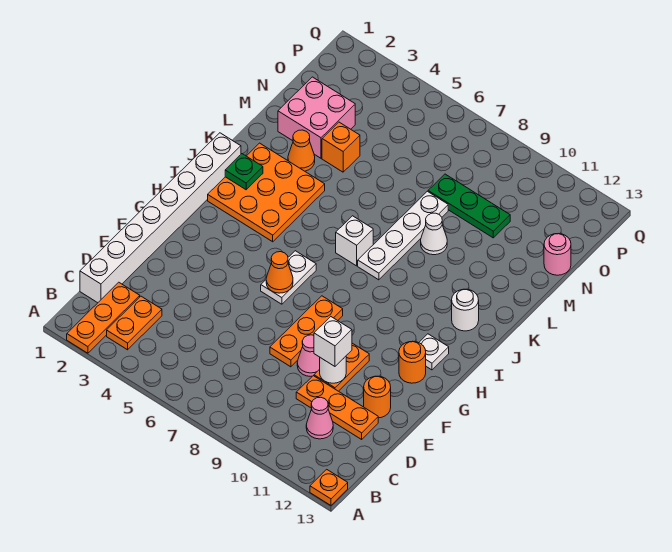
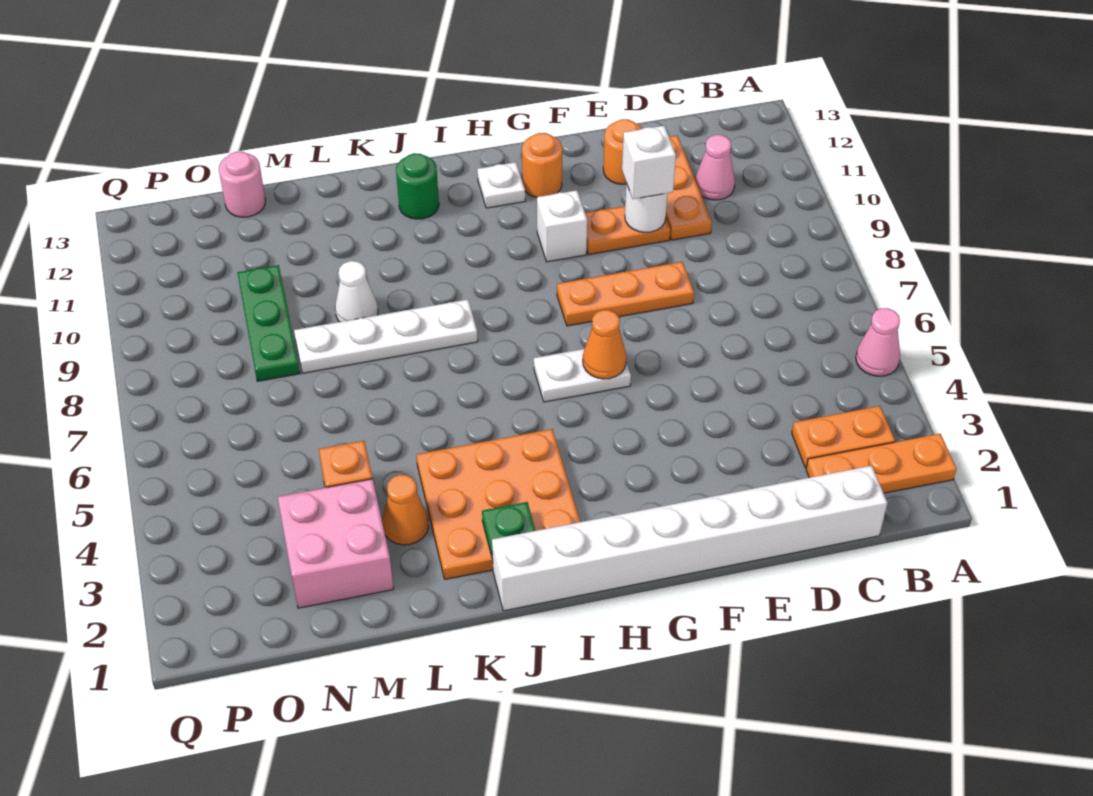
orange plate A13 level 1 -> none
pink cone E9 level 1 -> pink cone A5 level 1
white brick J7 level 1 -> white brick G10 level 1
white round brick J12 level 1 -> green round brick J12 level 1

